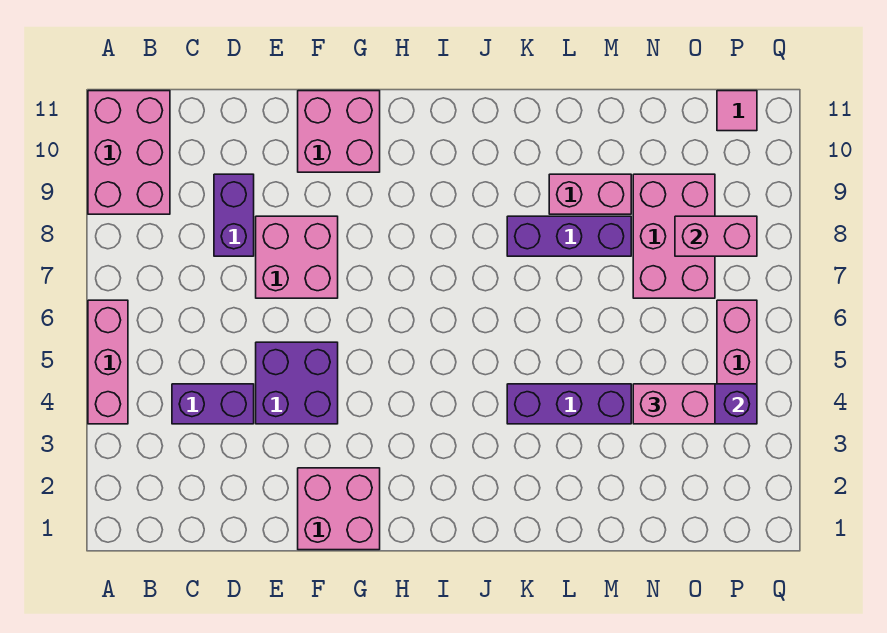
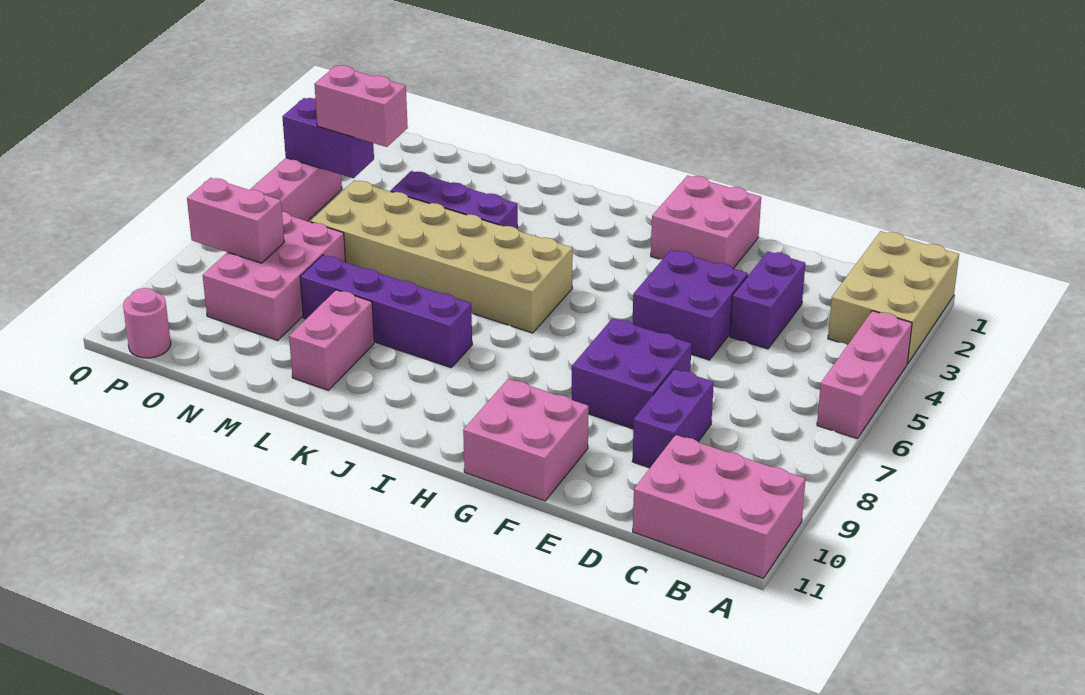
none -> tan brick A1:B3 level 1
pink brick A9:B11 level 1 -> pink brick A10:C11 level 1
purple brick C4:D4 level 1 -> purple brick D3:D4 level 1
pink brick E7:F8 level 1 -> purple brick E7:F8 level 1
none -> tan brick I5:N6 level 1
purple brick K8:M8 level 1 -> purple brick J8:M8 level 1
pink brick L9:M9 level 1 -> pink brick L9:L10 level 1
pink tile P11 level 1 -> pink round brick P11 level 1

